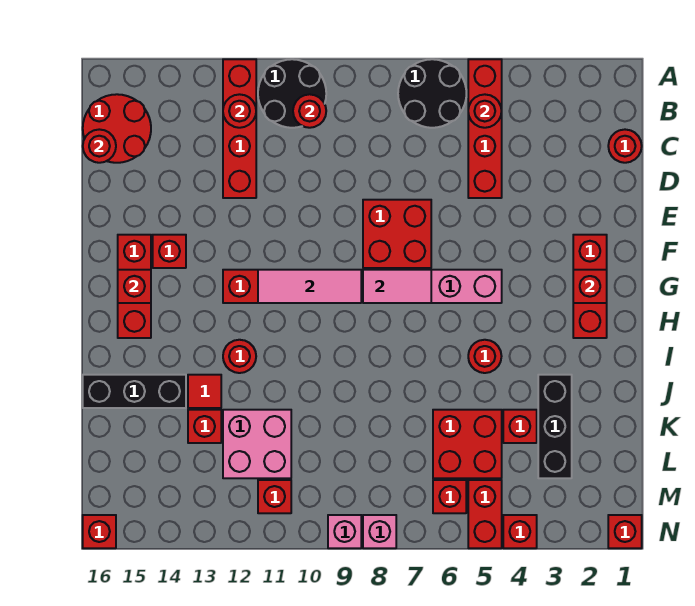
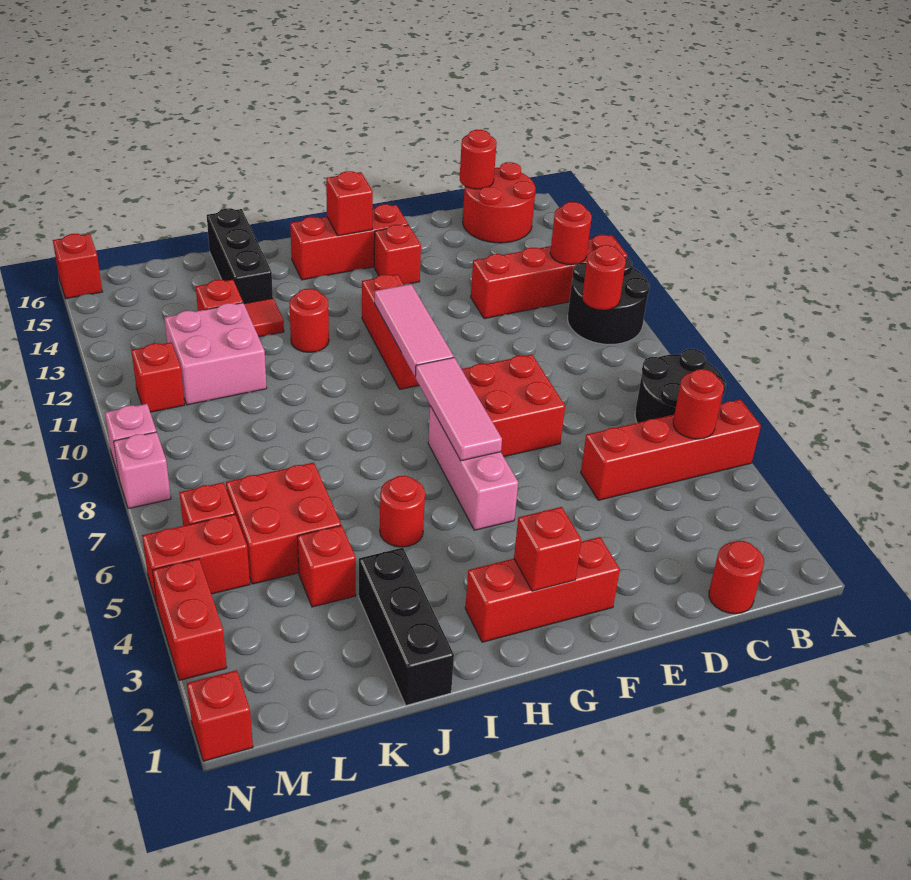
pink tile G7:G8 level 2 -> pink tile G6:G8 level 2
black brick J3:L3 level 1 -> black brick J1:J3 level 1
red brick N4 level 1 -> red brick N3:N4 level 1

